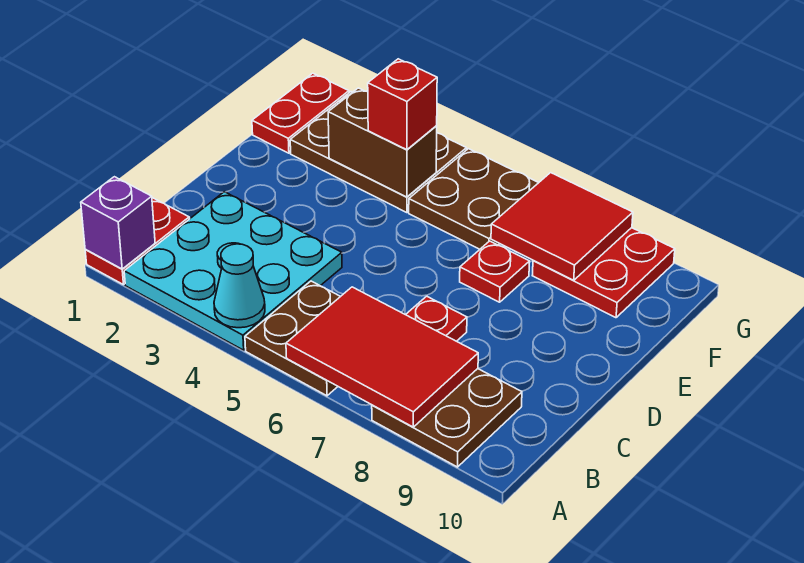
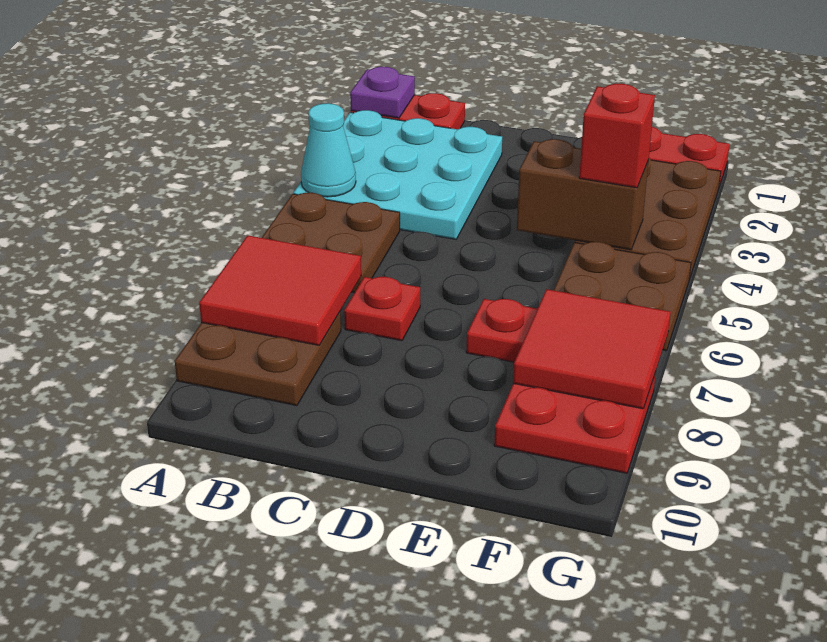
purple brick A1 level 2 -> purple plate A1 level 2
red tile A6:B8 level 2 -> red tile A7:B8 level 2
brown brick F3:F4 level 2 -> brown brick E4:F4 level 2

